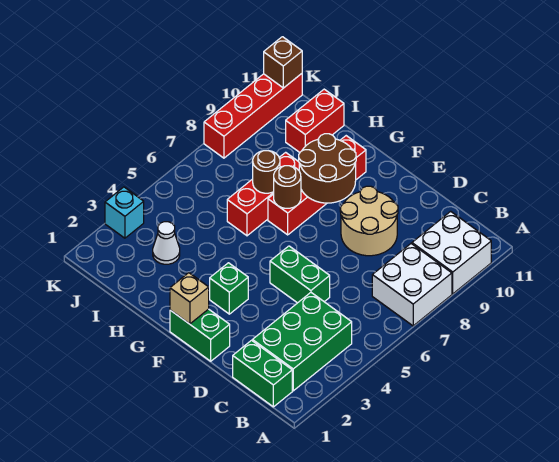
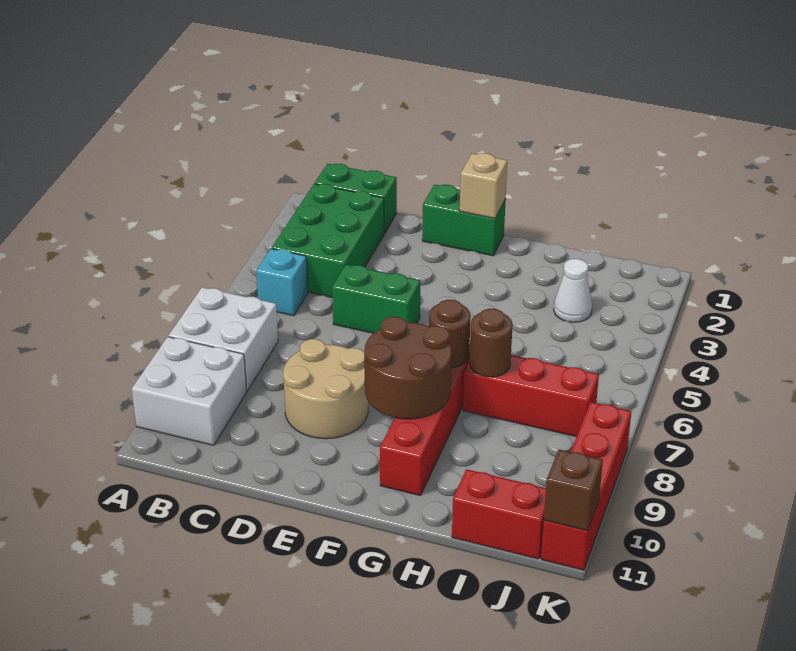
green brick F3 level 1 -> none
red brick H6:H8 level 1 -> red brick H7:J7 level 1
red brick I10:I11 level 1 -> red brick I11:J11 level 1
cyan brick K3 level 1 -> cyan brick B5 level 1

